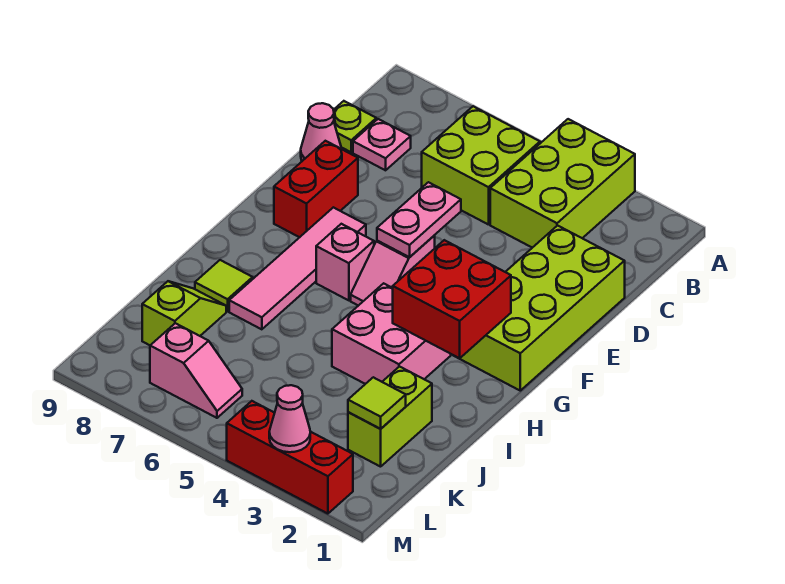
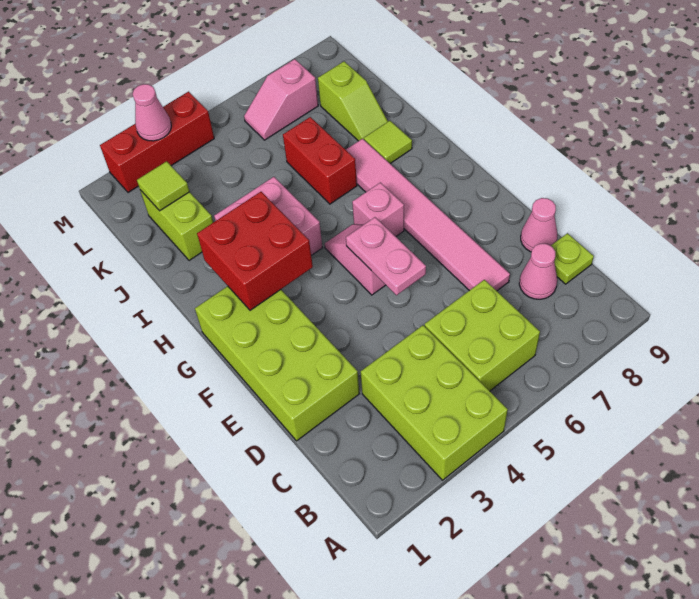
pink plate C8 level 1 -> pink cone C8 level 1
red brick E8:F8 level 1 -> red brick I6:J6 level 1
pink tile F7:I7 level 1 -> pink tile D7:I7 level 1

